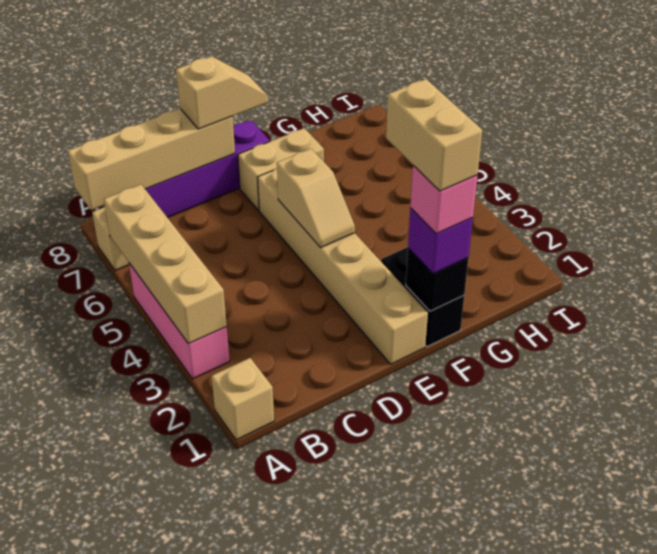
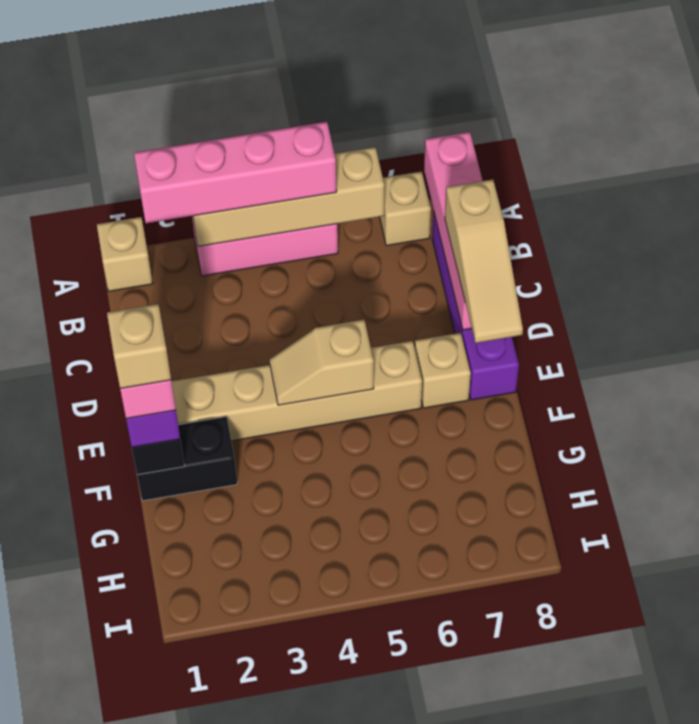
none -> pink brick A2:A5 level 3
tan brick A8:D8 level 2 -> pink brick A8:D8 level 2
tan slope D8:E8 level 3 top D -> tan slope C8:E8 level 3 top C
tan brick E7:F7 level 1 -> tan brick E7 level 1
tan brick F1:F2 level 5 -> tan brick F1 level 5

